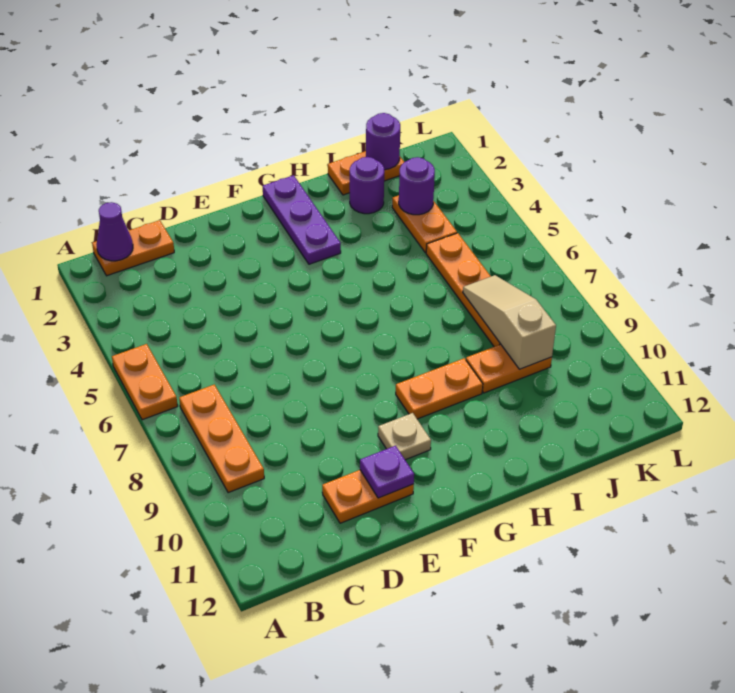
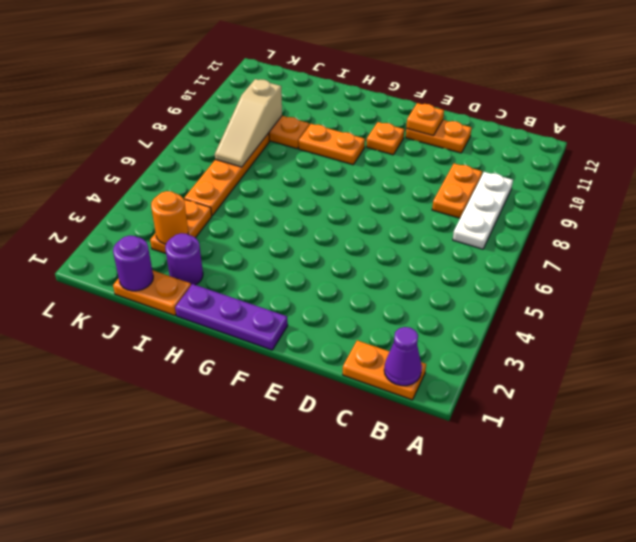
orange plate A5:A6 level 1 -> orange plate C8:C9 level 1
orange plate B7:B9 level 1 -> white plate B7:B9 level 1
purple plate E11 level 2 -> orange plate E11 level 2
tan plate F10 level 1 -> orange plate F10 level 1
purple plate G1:G3 level 1 -> purple plate F1:H1 level 1
purple round brick J3 level 2 -> orange round brick J3 level 2

